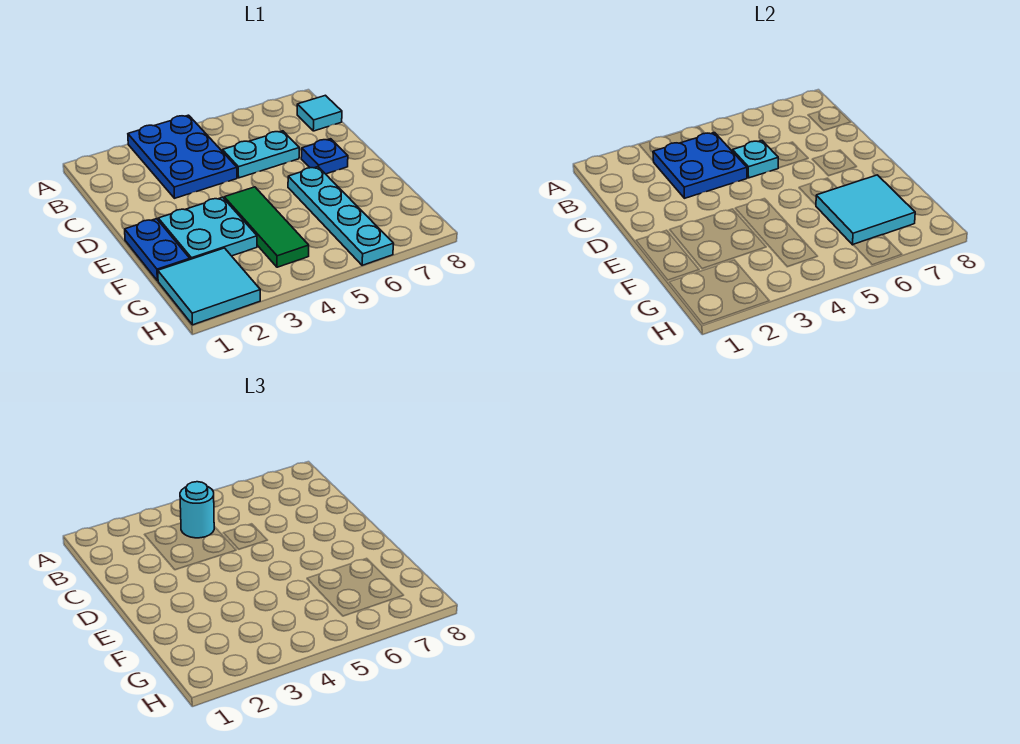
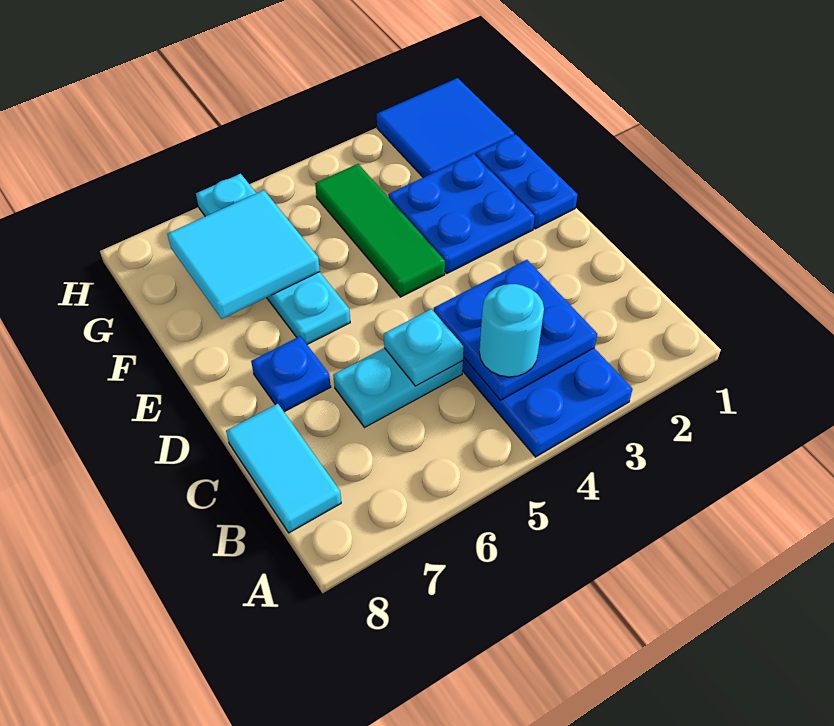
cyan tile B8 level 1 -> cyan tile B8:C8 level 1
cyan plate E2:F3 level 1 -> blue plate E2:F3 level 1
cyan tile G1:H2 level 1 -> blue tile G1:H2 level 1

